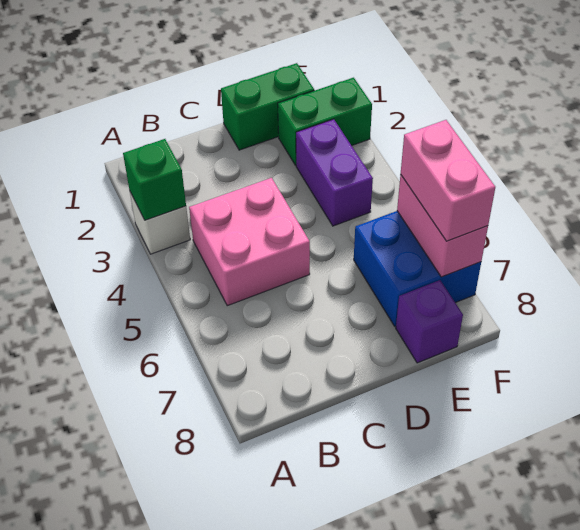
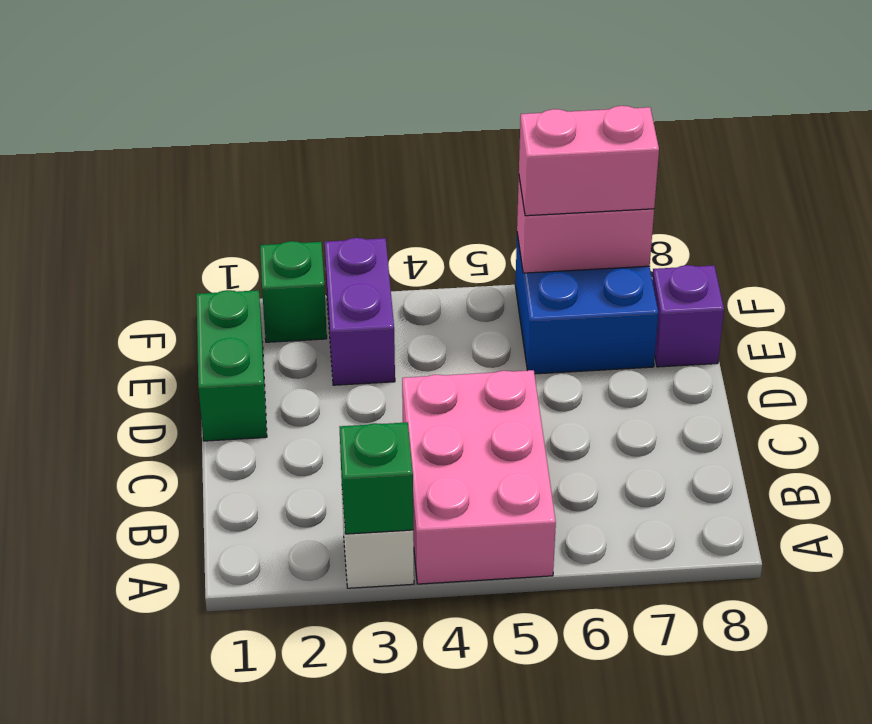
pink brick B4:C5 level 1 -> pink brick A4:C5 level 1
green brick E2:F2 level 1 -> green brick F2 level 1
purple brick E3:E4 level 1 -> purple brick E3:F3 level 1

